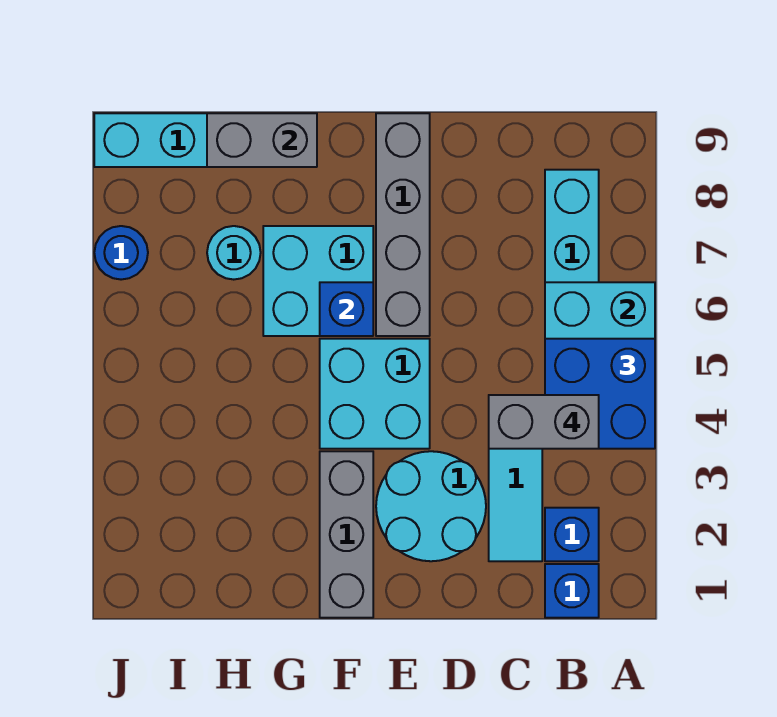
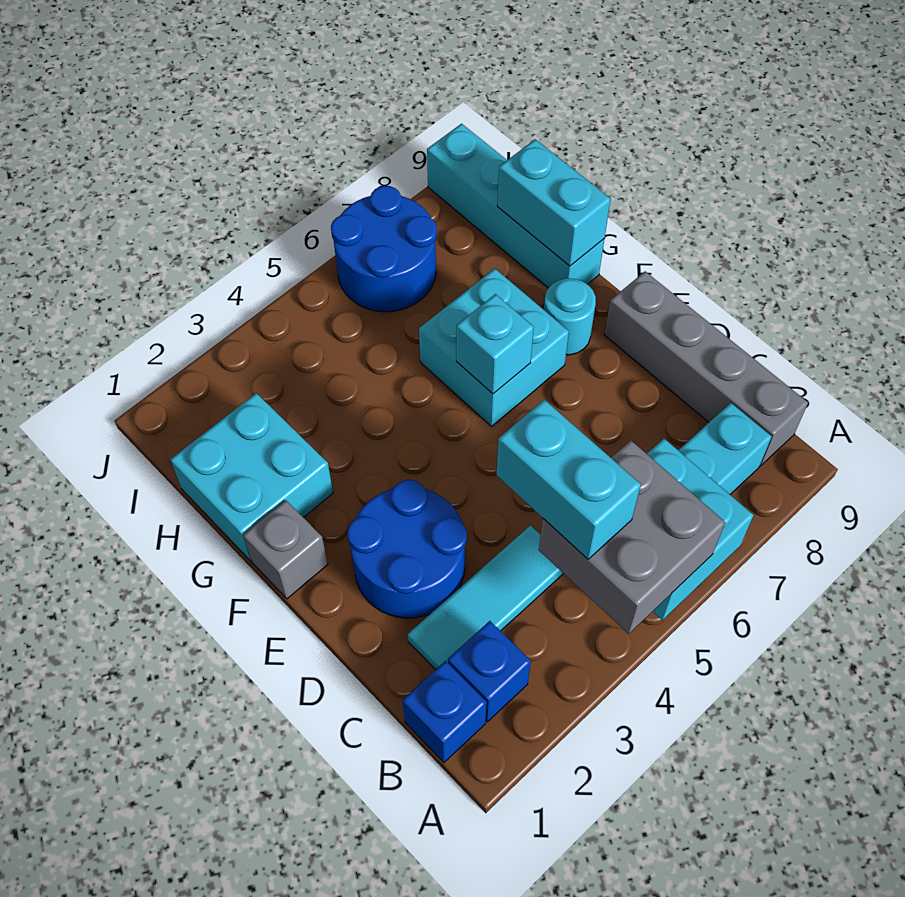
blue brick A4:B5 level 3 -> grey brick A4:B5 level 3
grey brick B4:C4 level 4 -> cyan brick B4:C4 level 4
cyan round brick D2:E3 level 1 -> blue round brick D2:E3 level 1
cyan brick E4:F5 level 1 -> cyan brick G1:H2 level 1
grey brick E6:E9 level 1 -> grey brick B9:E9 level 1
grey brick F1:F3 level 1 -> grey brick F1 level 1
blue brick F6 level 2 -> cyan brick F6 level 2
grey brick G9:H9 level 2 -> cyan brick G9:H9 level 2
cyan round brick H7 level 1 -> cyan round brick F8 level 1
blue round brick J7 level 1 -> blue round brick I6:J7 level 1

